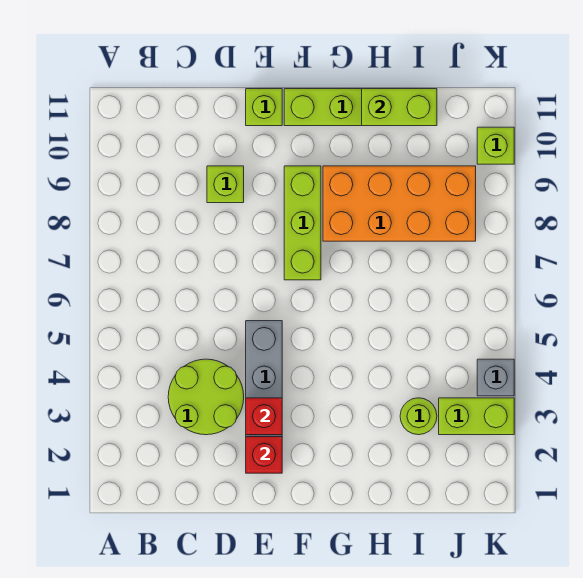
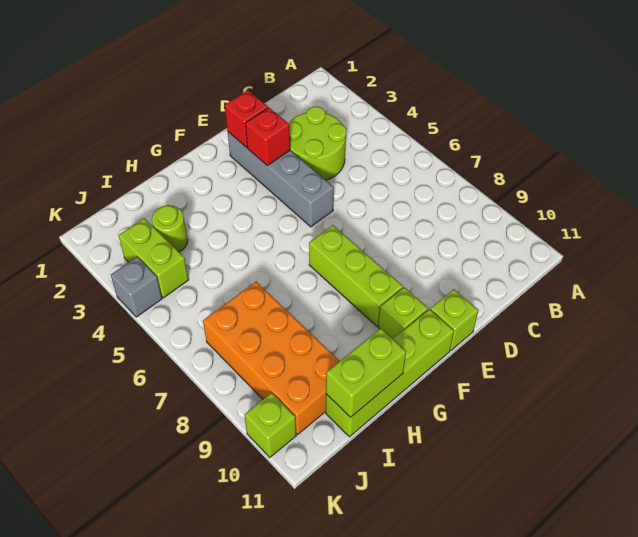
lime brick D9 level 1 -> lime brick F10 level 1
orange brick G8:J9 level 1 -> orange brick I7:J10 level 1
lime brick J3:K3 level 1 -> lime brick J3:J4 level 1

